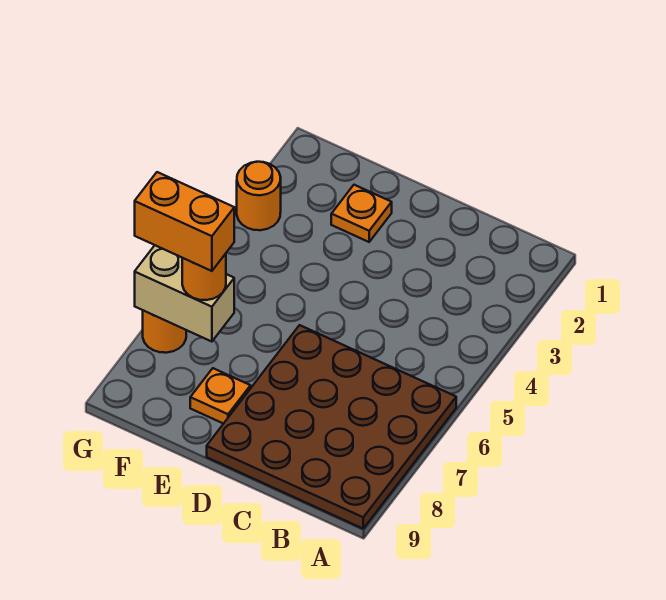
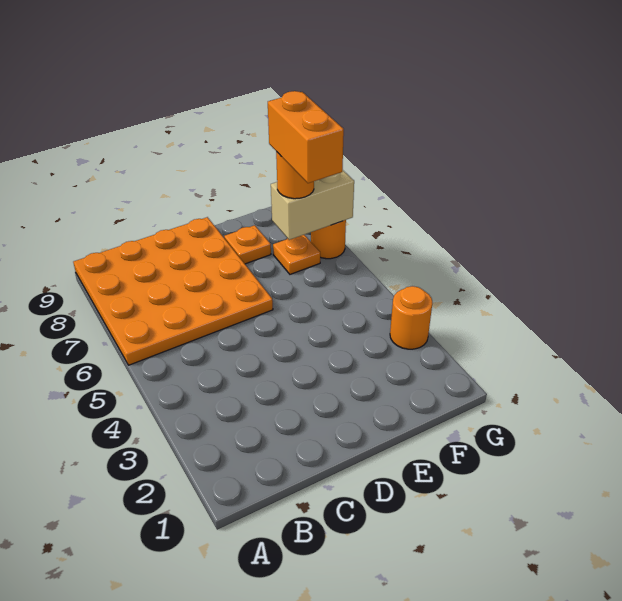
brown plate A6:D9 level 1 -> orange plate A6:D9 level 1
orange plate E2 level 1 -> orange plate F7 level 1
orange brick F7:G7 level 4 -> orange brick F6:F7 level 4

